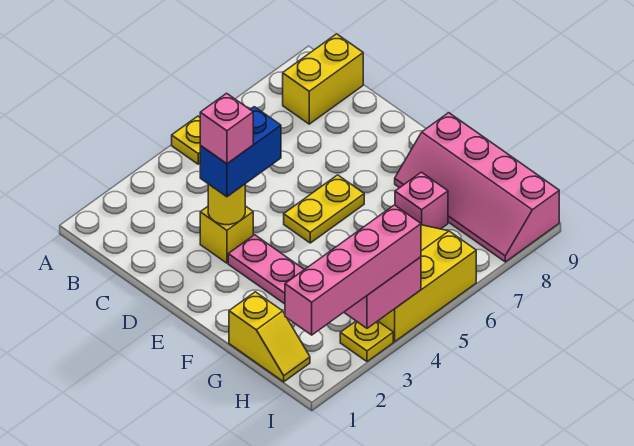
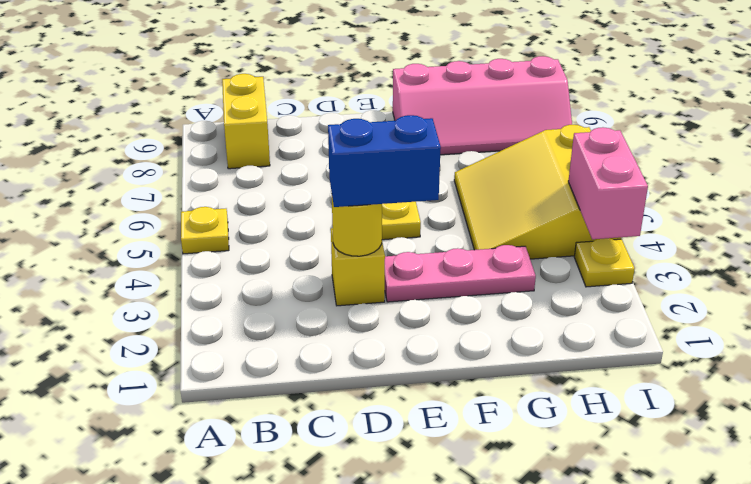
blue brick D3:D4 level 3 -> blue brick D3:E3 level 3
pink brick D3 level 4 -> none
yellow slope G1:H1 level 1 top G -> none
pink brick G7 level 1 -> none
pink brick I1:I4 level 3 -> none

